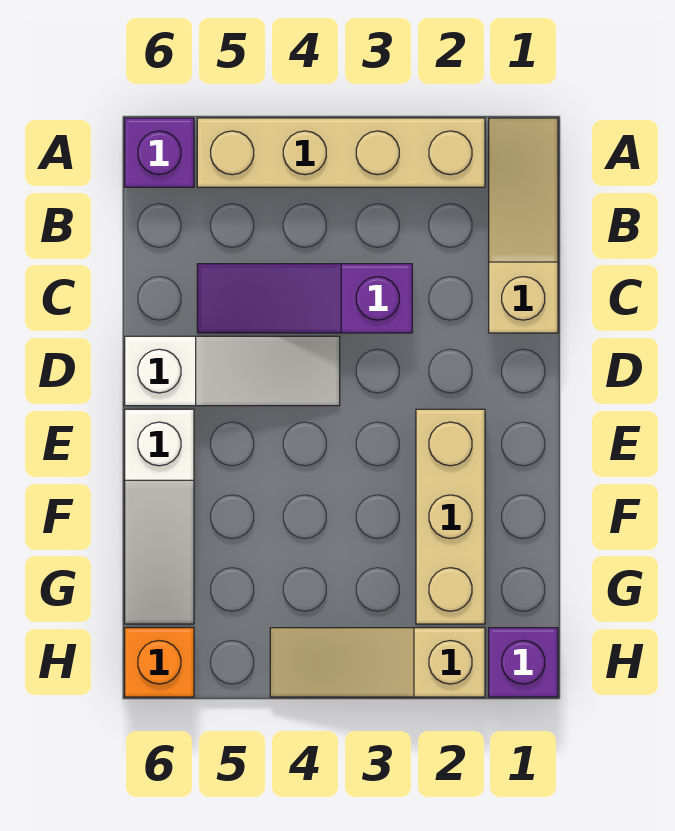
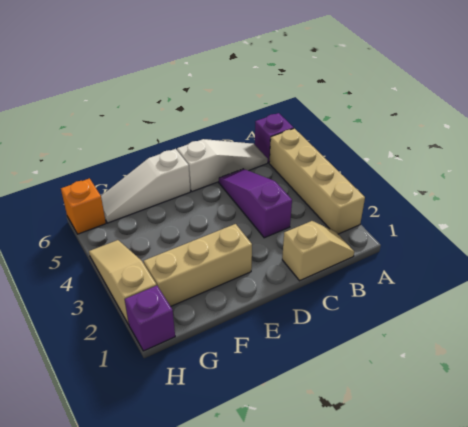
tan slope A1:C1 level 1 top C -> tan slope B1:C1 level 1 top C
white slope D4:D6 level 1 top 6 -> white slope B6:D6 level 1 top D

